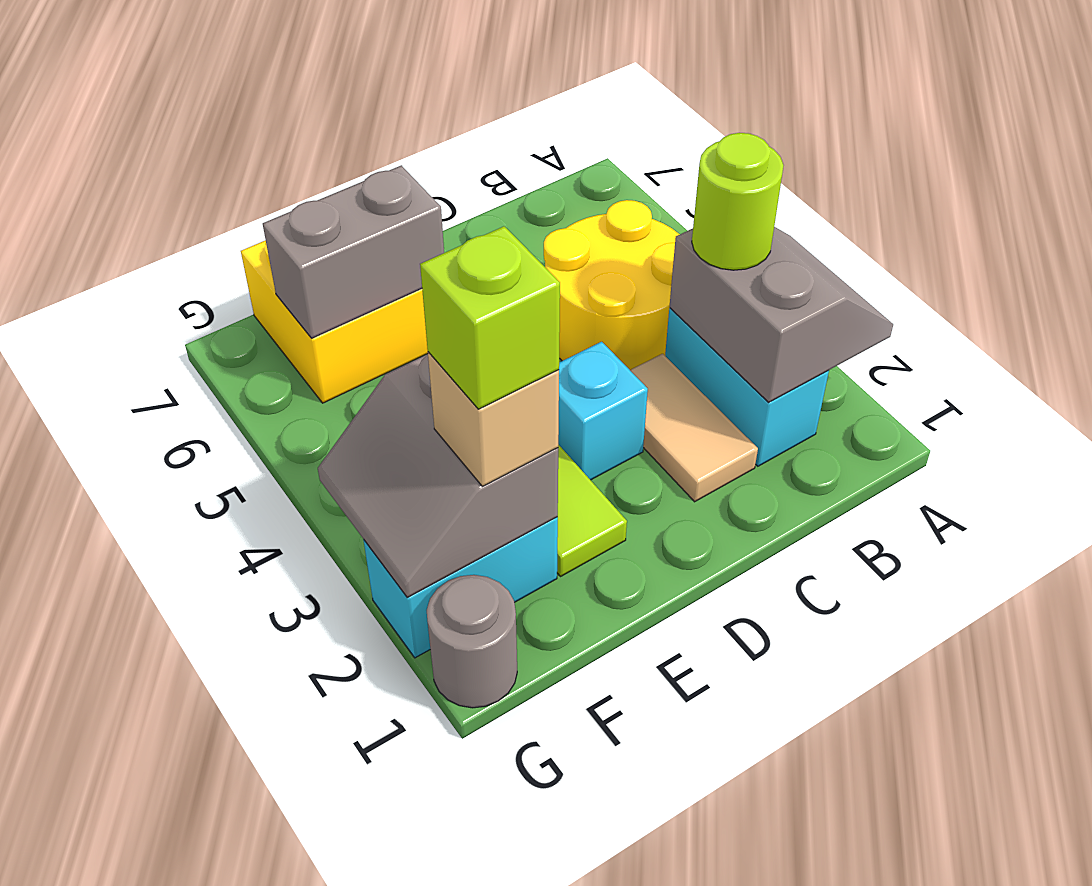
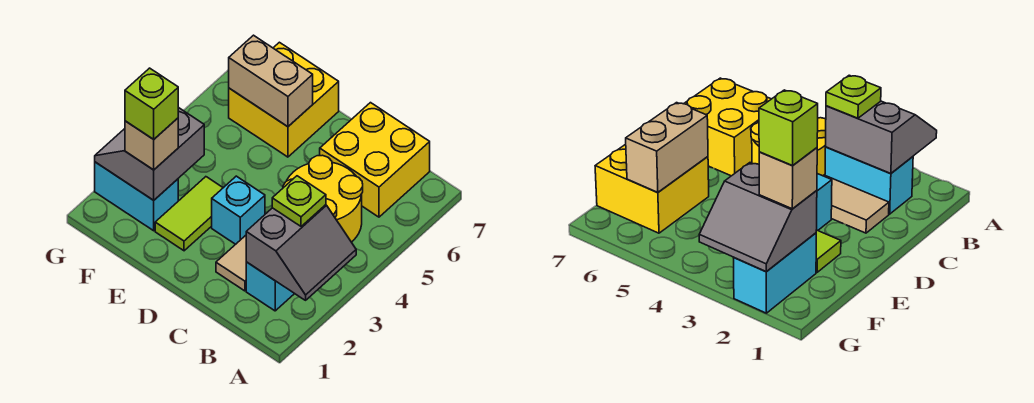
lime round brick B3 level 3 -> lime plate B3 level 3
none -> yellow brick B6:C7 level 1
grey brick E6:F6 level 2 -> tan brick E6:F6 level 2
grey round brick G1 level 1 -> none

